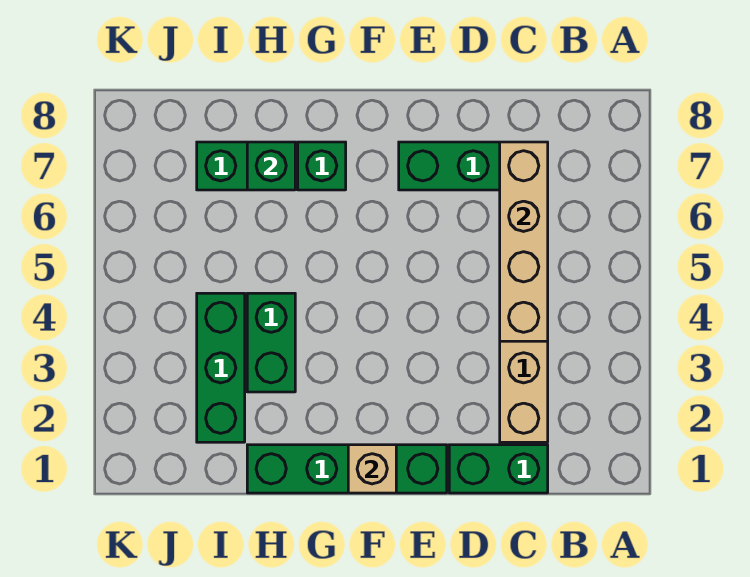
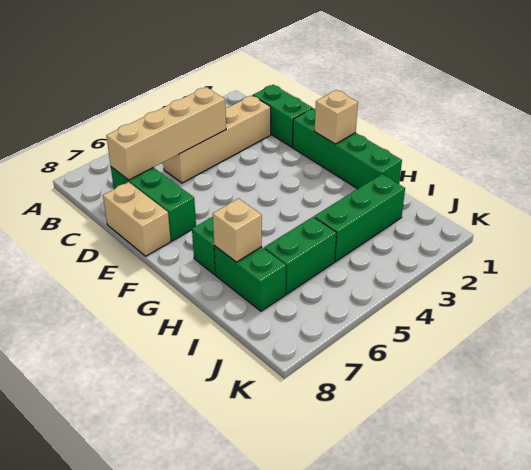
none -> tan brick D8:E8 level 1
green brick H3:H4 level 1 -> green brick I5:I6 level 1
green brick H7 level 2 -> tan brick H7 level 2

